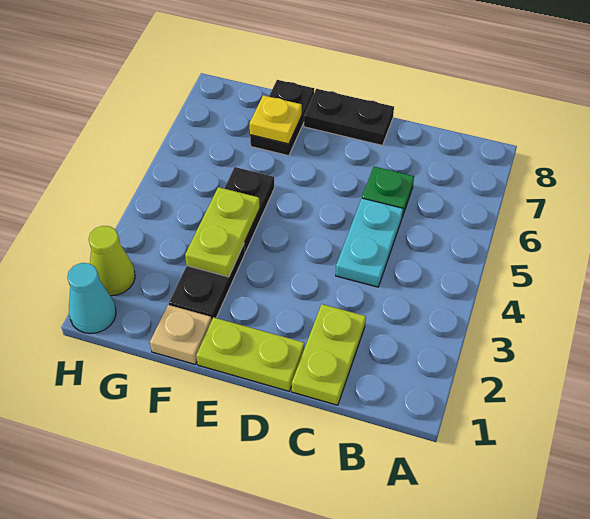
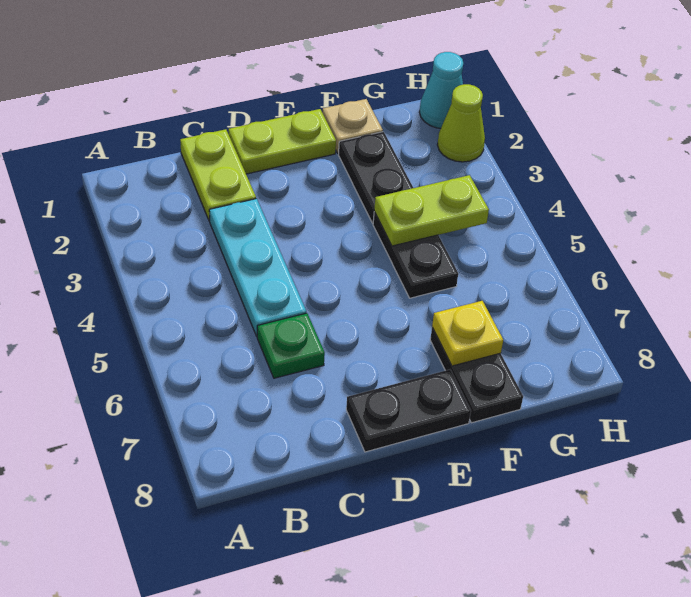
cyan plate C4:C5 level 1 -> cyan plate C3:C5 level 1
lime plate F3:F4 level 2 -> lime plate F4:G4 level 2

